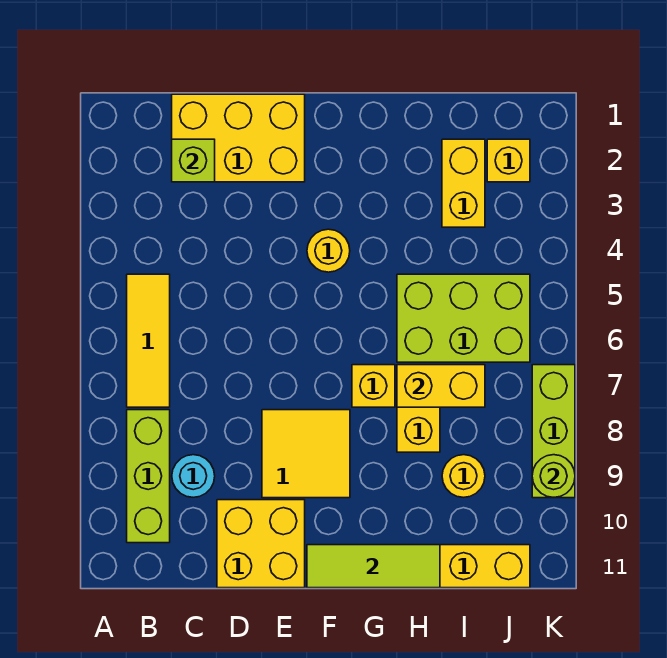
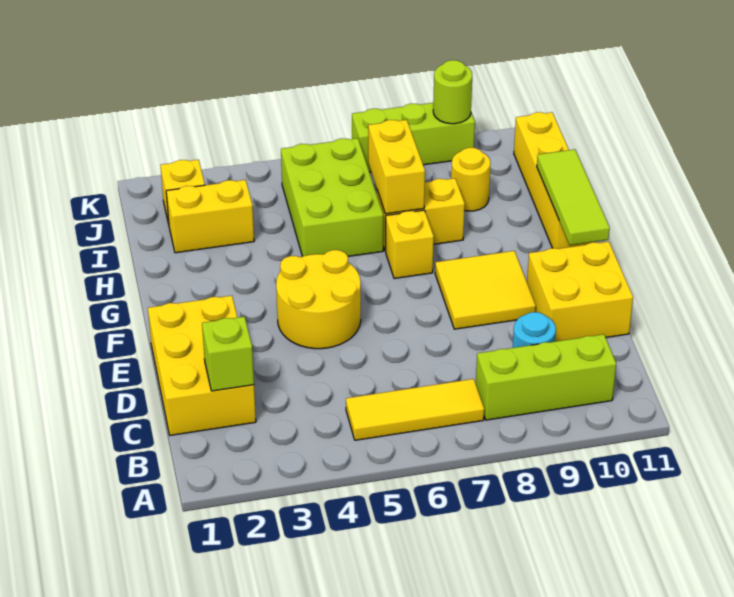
yellow round brick F4 level 1 -> yellow round brick E4:F5 level 1

